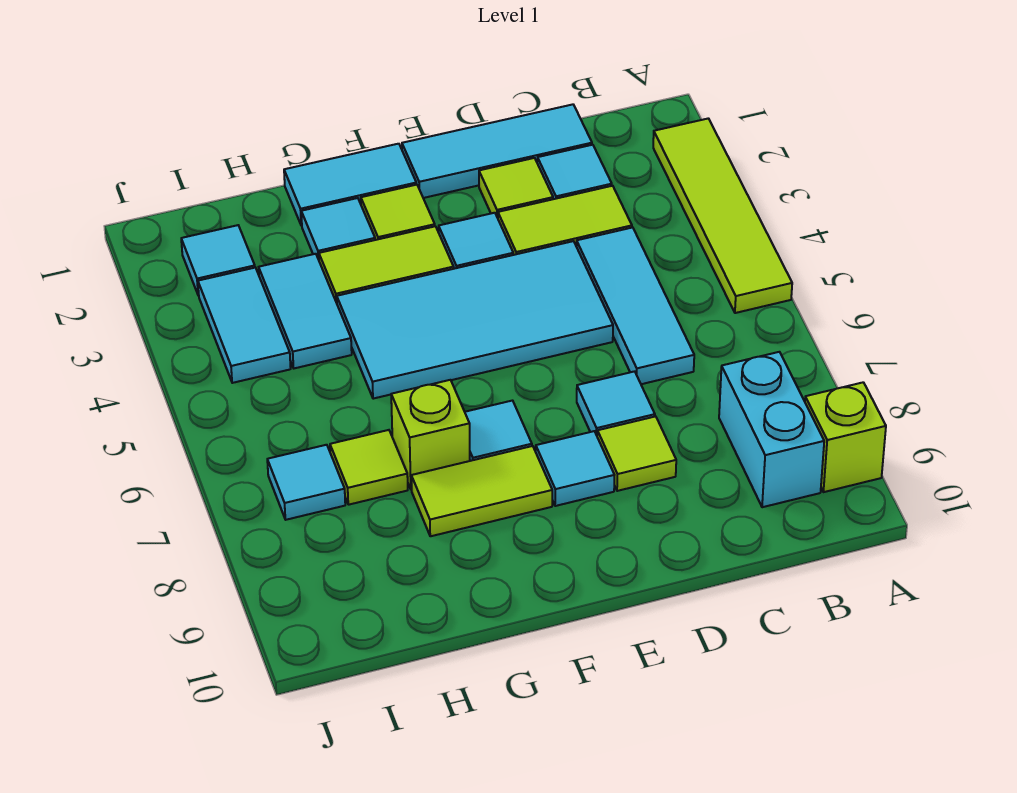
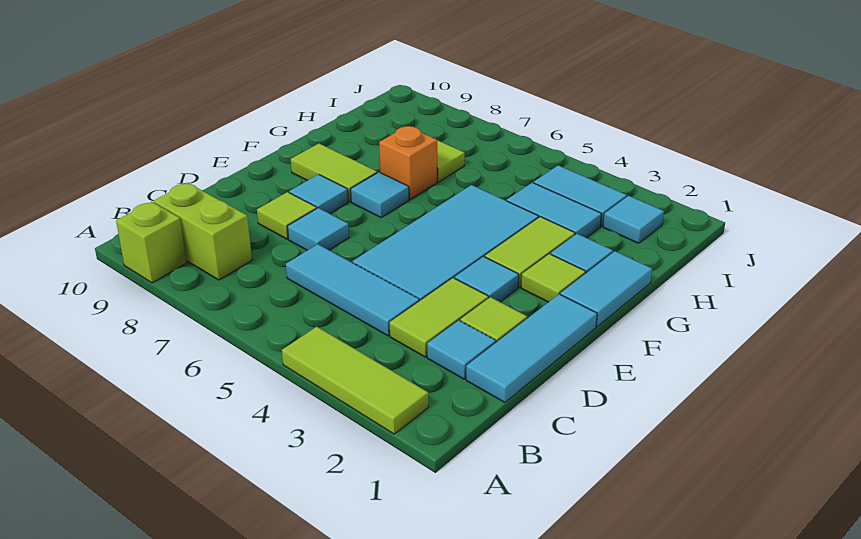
lime tile A2:A5 level 1 -> lime tile A2:A4 level 1
cyan brick B8:B9 level 1 -> lime brick B8:B9 level 1
lime tile F8:G8 level 1 -> lime tile F8:F9 level 1
lime brick G7 level 1 -> orange brick G7 level 1
cyan tile I7 level 1 -> none

